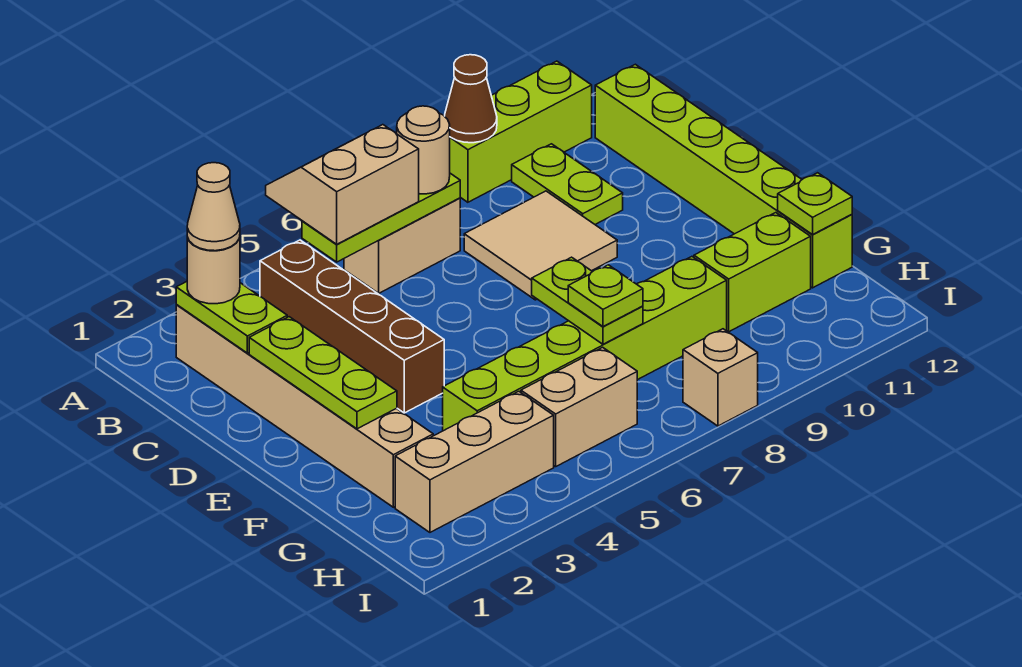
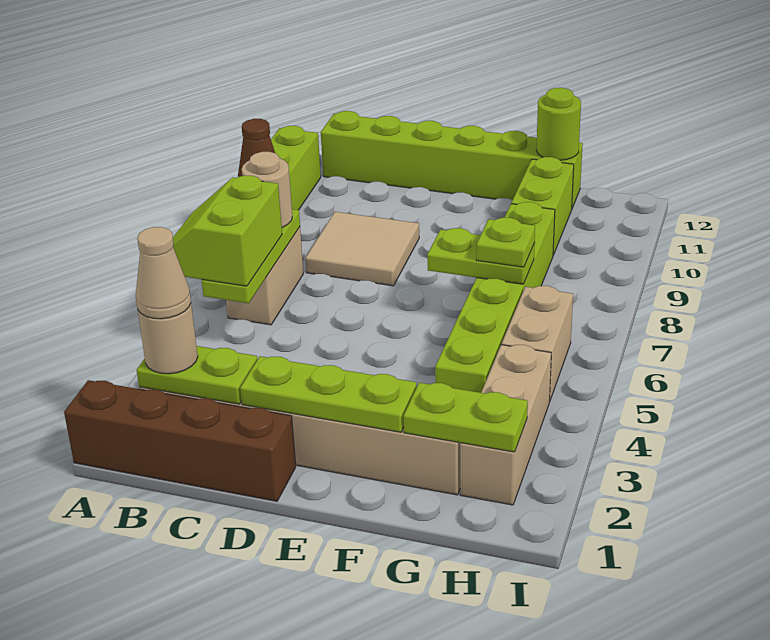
tan slope A5:B6 level 3 top B -> lime slope A5:B6 level 3 top B
brown brick B4:E4 level 1 -> brown brick A1:D1 level 1
lime plate B10:C10 level 1 -> lime plate G2:H2 level 2
lime plate G12 level 2 -> lime round brick G12 level 2
tan brick I8 level 1 -> none

